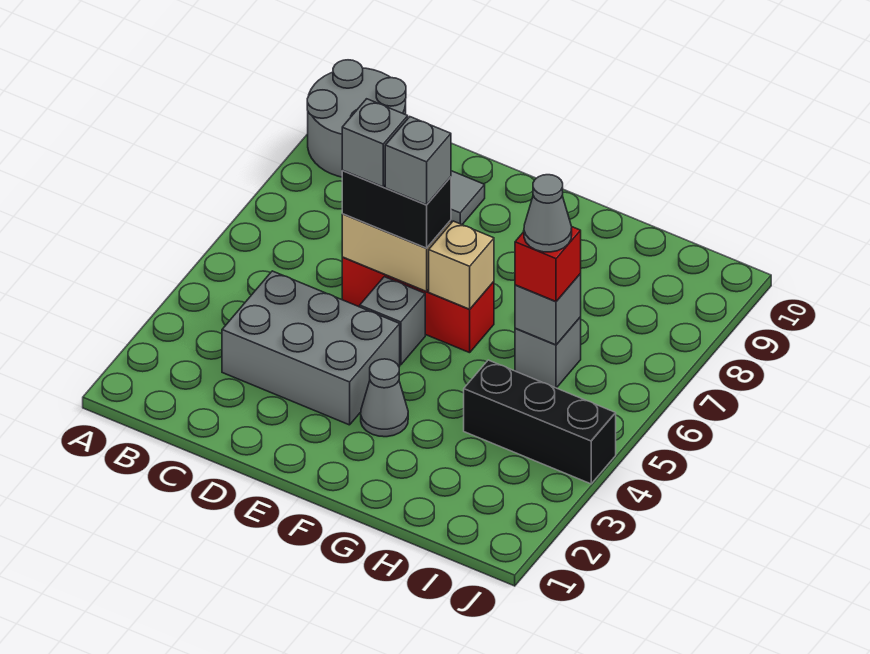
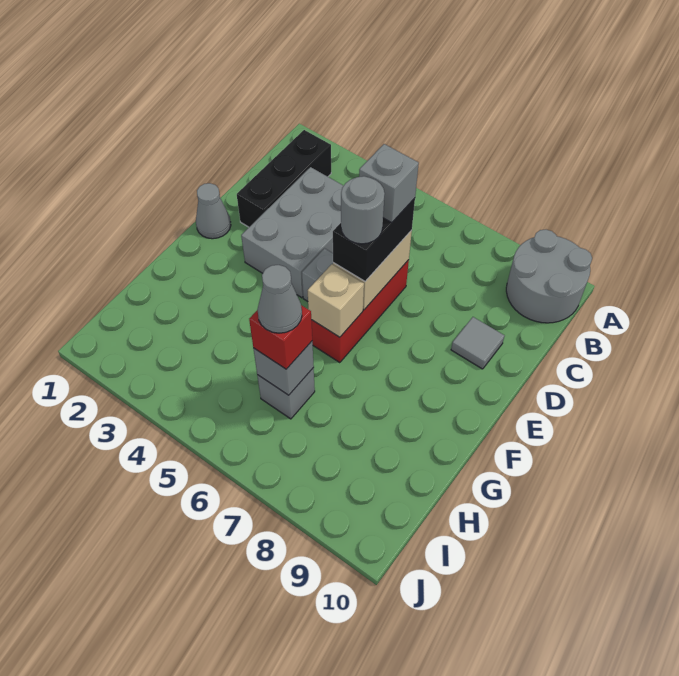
grey brick E6 level 4 -> grey round brick E6 level 4
grey cone F3 level 1 -> grey cone E1 level 1
black brick H4:J4 level 1 -> black brick B2:D2 level 1

